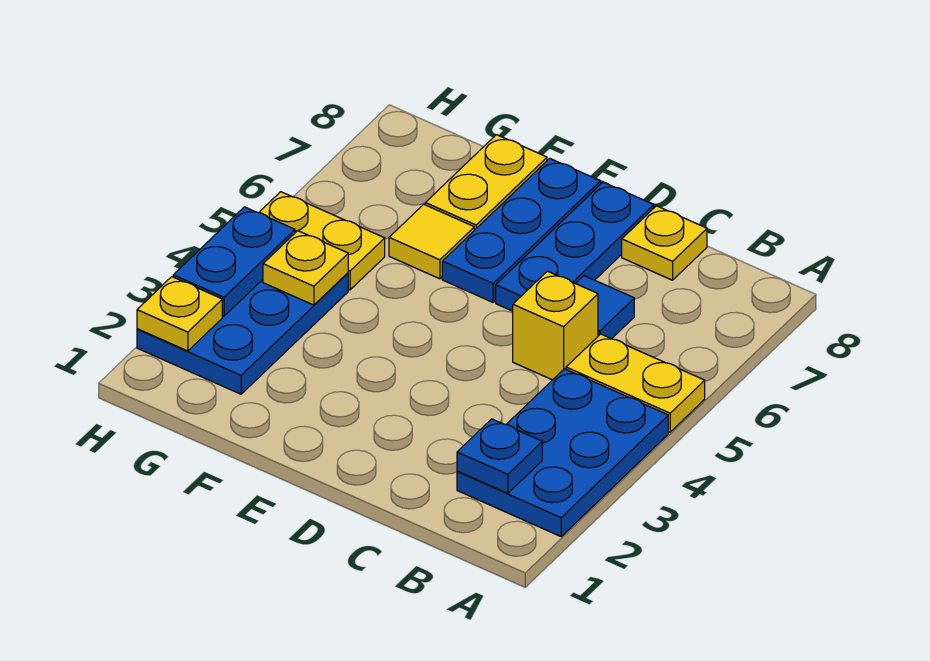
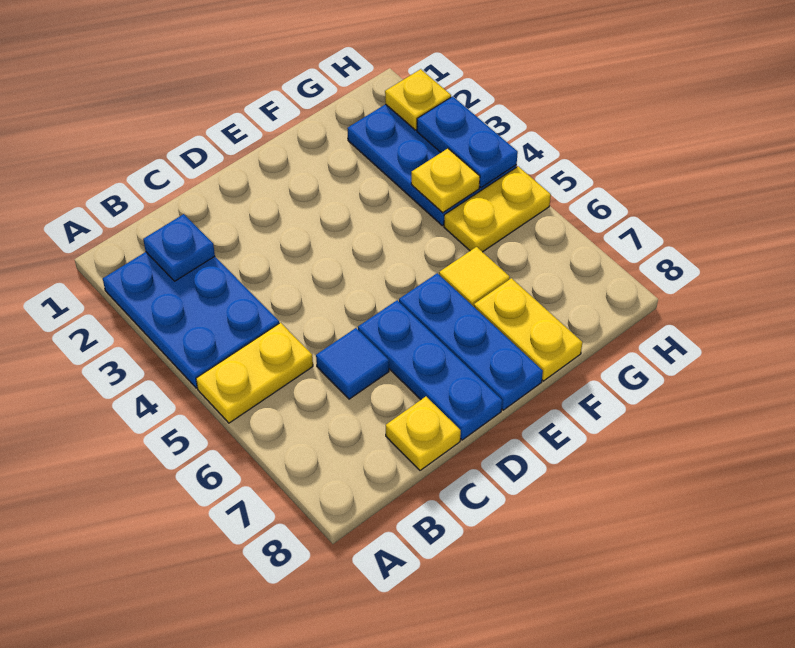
yellow brick C5 level 1 -> none

